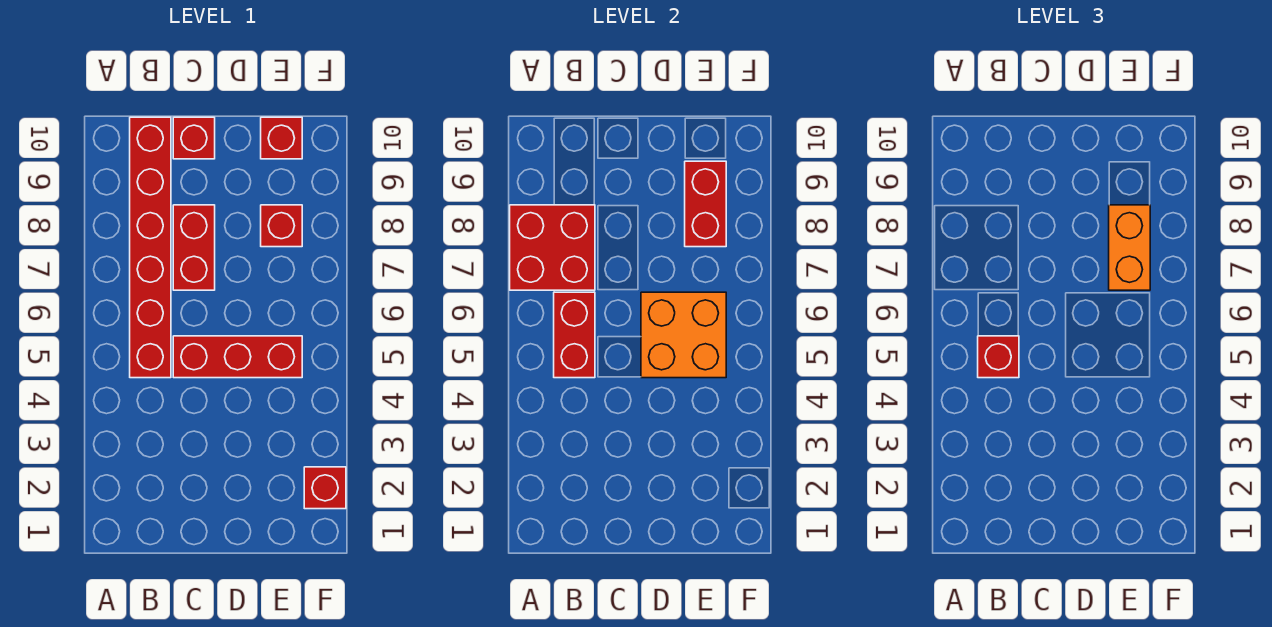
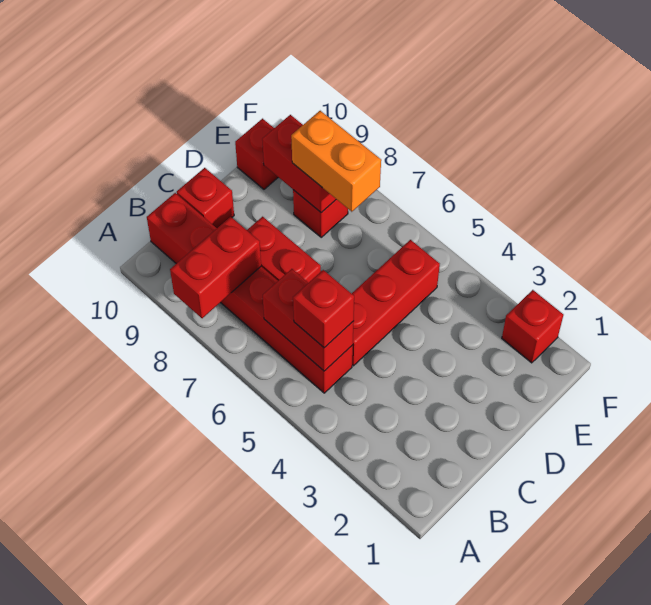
red brick A7:B8 level 2 -> red brick A8:B8 level 2
orange brick D5:E6 level 2 -> none

